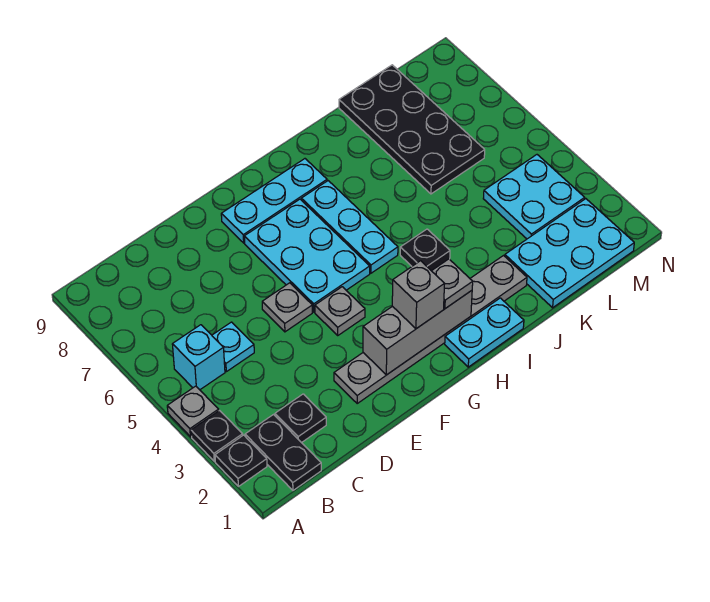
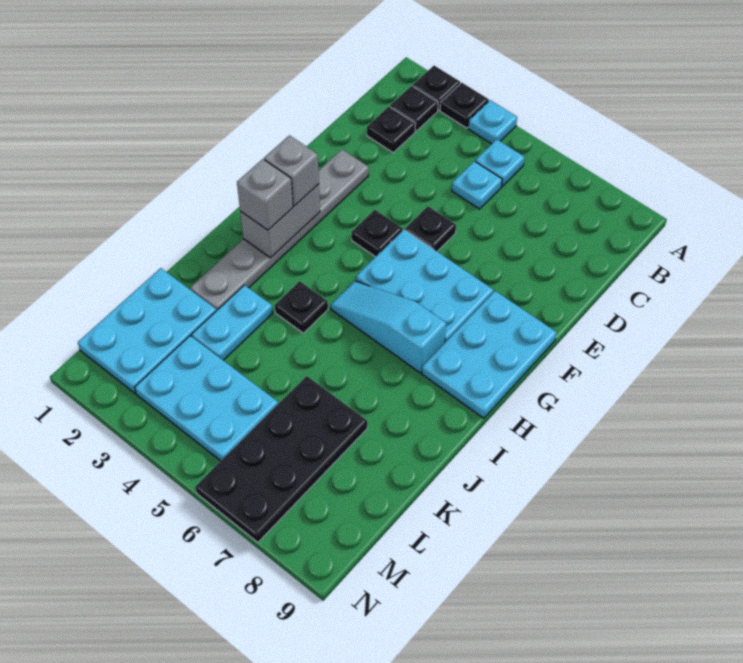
grey plate A4 level 1 -> cyan plate A4 level 1
black plate B1:B2 level 1 -> black plate B2 level 1
cyan brick B5 level 1 -> cyan plate B5 level 1
grey plate E5 level 1 -> black plate E5 level 1
grey brick F2:H2 level 2 -> grey brick G2:H2 level 2
grey plate F4 level 1 -> black plate F4 level 1
cyan plate F8:H8 level 1 -> cyan plate F8:H9 level 1
cyan plate H1:I1 level 1 -> cyan plate J3:K3 level 1
grey plate H2 level 3 -> grey brick H2 level 3
cyan plate H5:H7 level 1 -> cyan slope H5:H7 level 1 top 7
black plate K6:L9 level 1 -> black plate K6:N7 level 1
cyan plate L3:M4 level 1 -> cyan plate L3:M5 level 1

